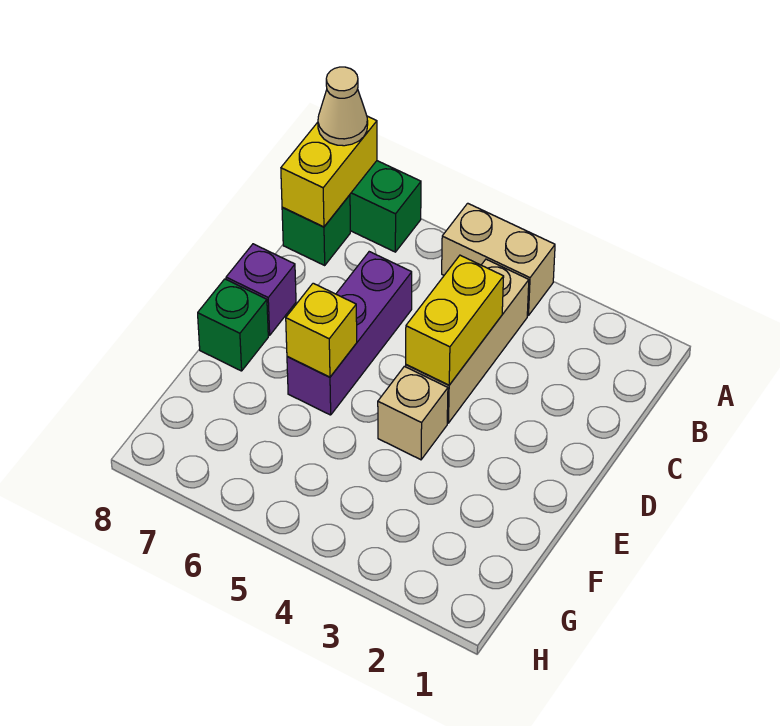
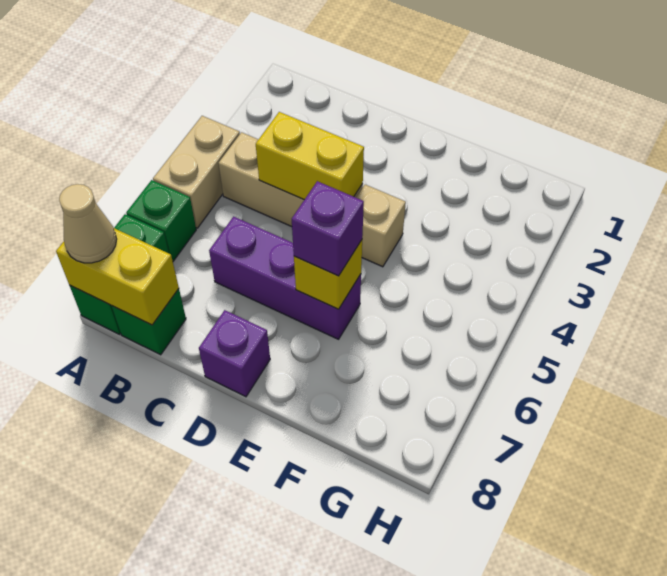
none -> purple brick E6 level 3
green brick E8 level 1 -> green brick A6 level 1

